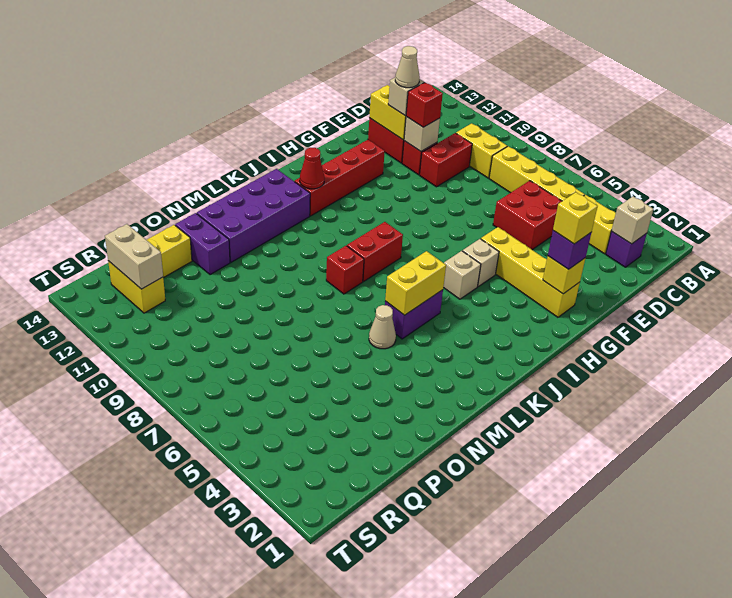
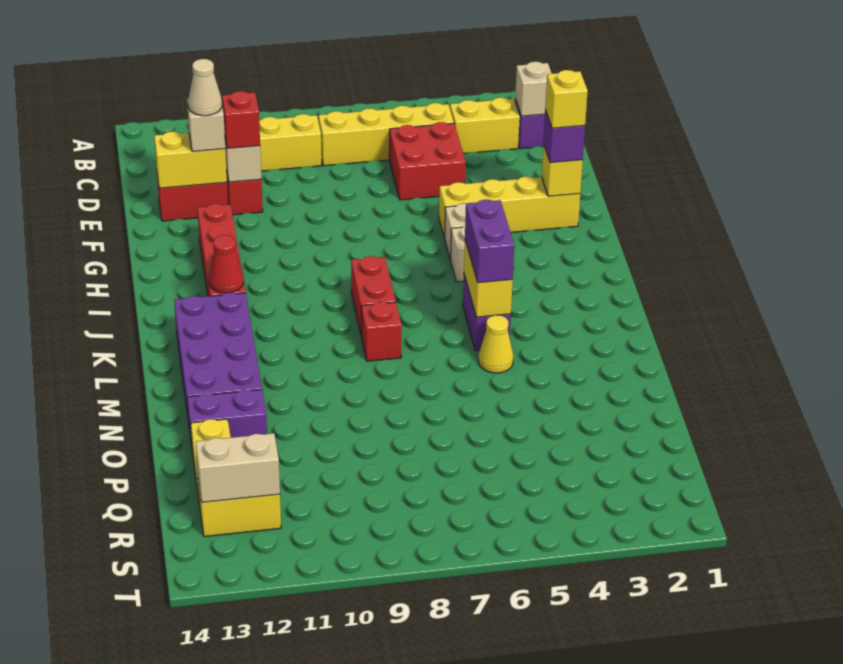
red brick D10:E10 level 1 -> none
none -> purple brick K5:L5 level 3
tan cone M5 level 1 -> yellow cone M5 level 1

